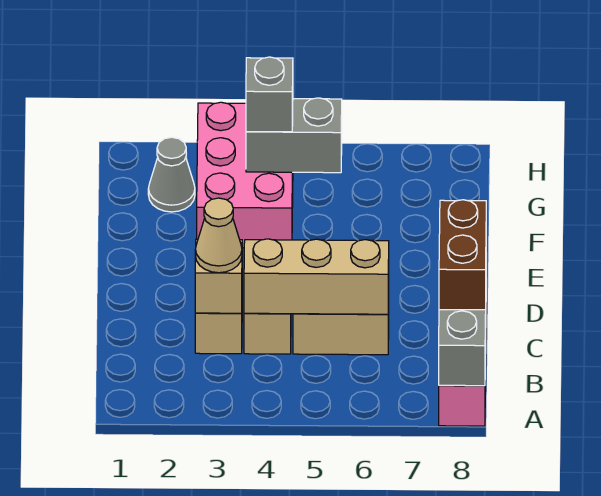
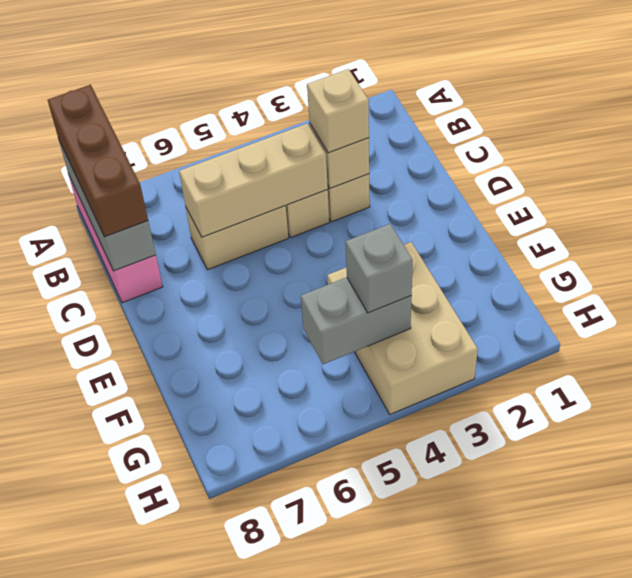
brown brick B8:C8 level 3 -> brown brick A8:C8 level 3
tan cone C3 level 3 -> tan brick C3 level 3
pink brick F3:H4 level 1 -> tan brick F3:H4 level 1
grey cone G2 level 1 -> none

